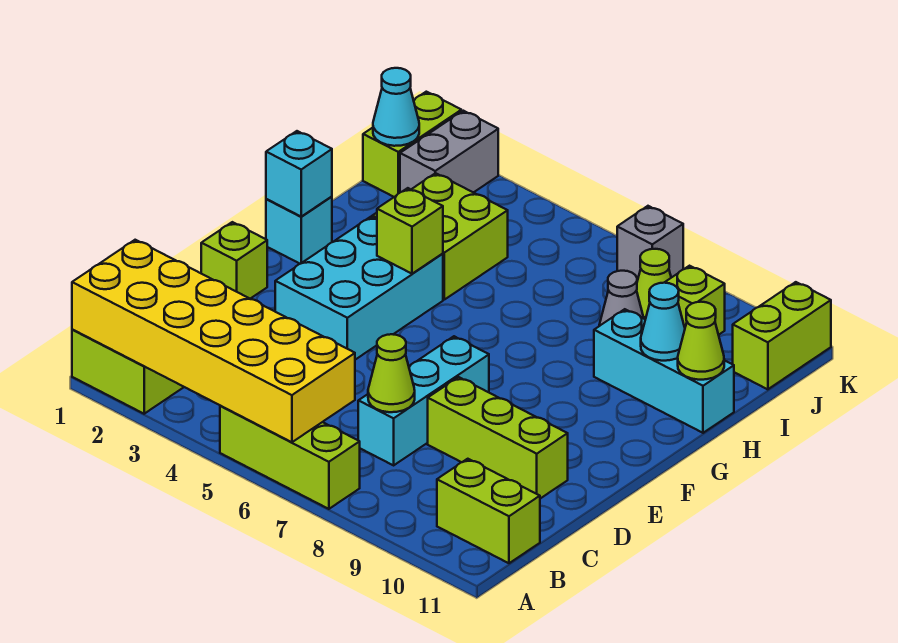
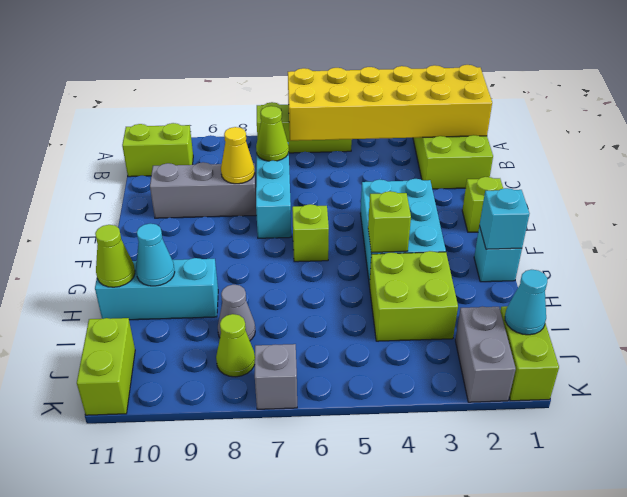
lime brick D8:D10 level 1 -> grey brick D8:D10 level 1
none -> yellow cone D8 level 2
lime brick J9 level 1 -> lime brick F6 level 1

